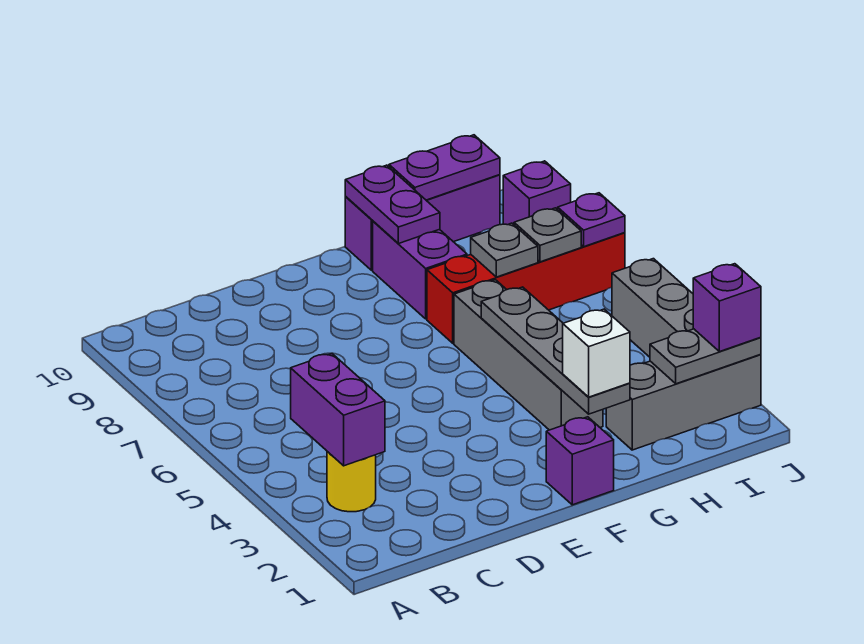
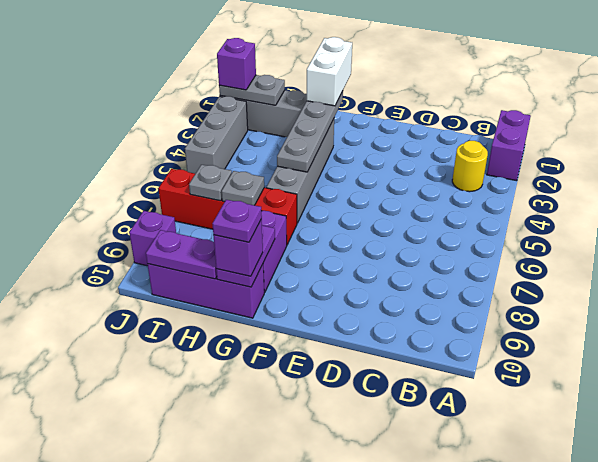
purple brick B3:B4 level 2 -> purple brick A1:A2 level 1
purple brick F1 level 1 -> purple brick G10 level 3
white brick G2 level 3 -> white brick G1:G2 level 3
purple plate J7 level 2 -> purple plate G10 level 4

